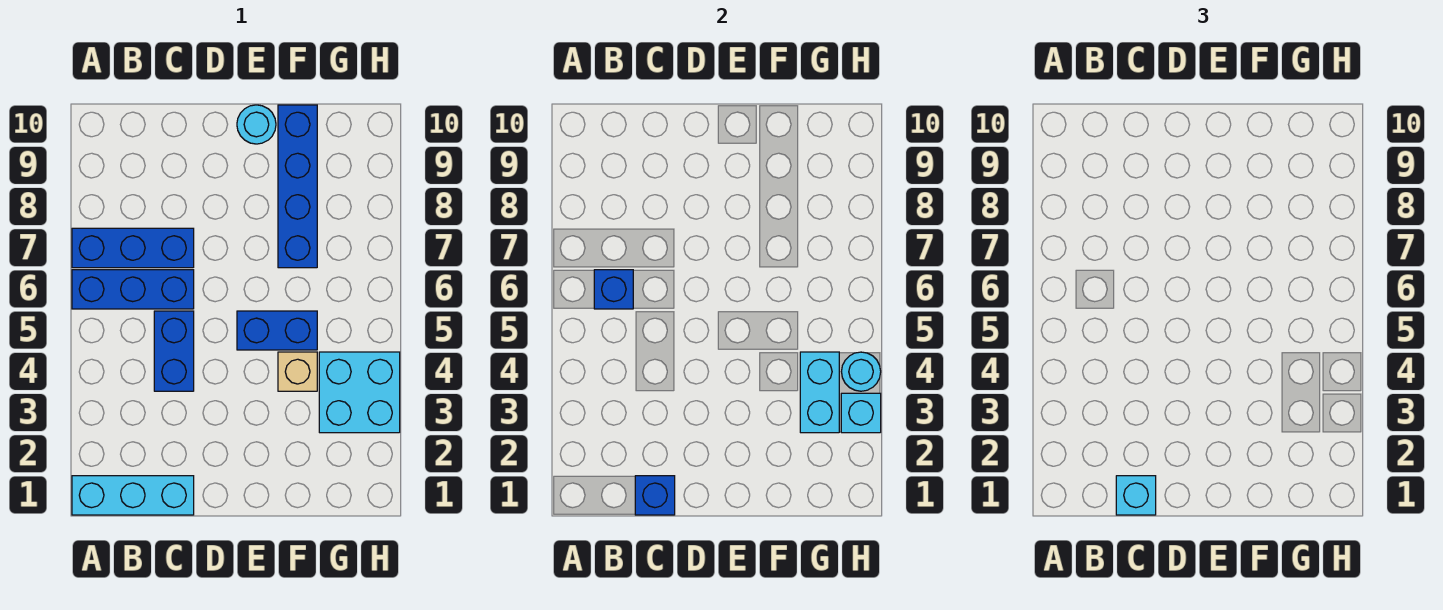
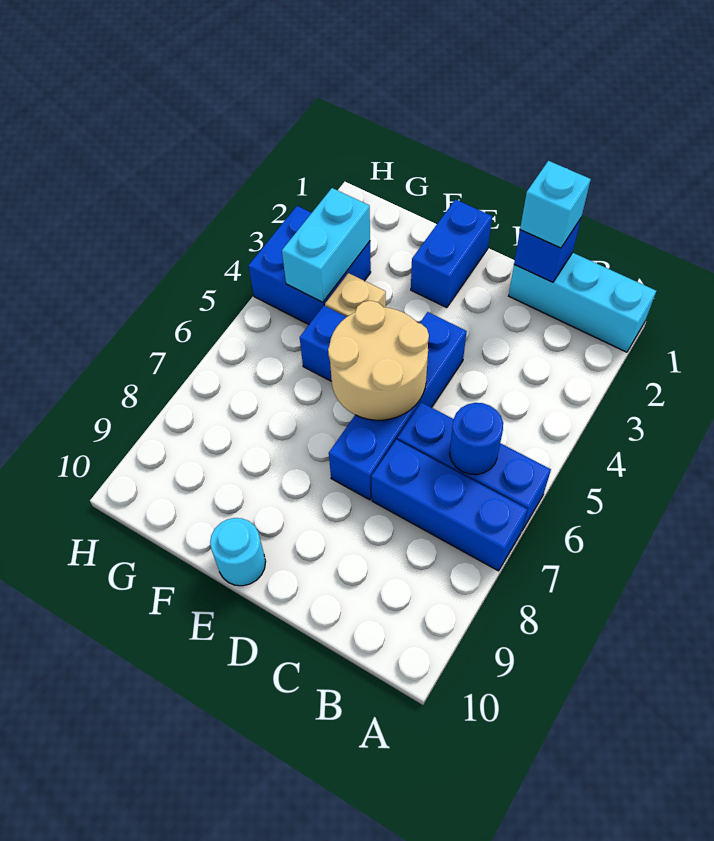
blue brick B6 level 2 -> blue round brick B6 level 2
blue brick C4:C5 level 1 -> blue brick E1:E2 level 1
none -> tan round brick D5:E6 level 2
blue brick F7:F10 level 1 -> blue brick D4:D7 level 1
cyan brick G3:H4 level 1 -> blue brick G3:H4 level 1
cyan brick H3 level 2 -> none
cyan round brick H4 level 2 -> none

